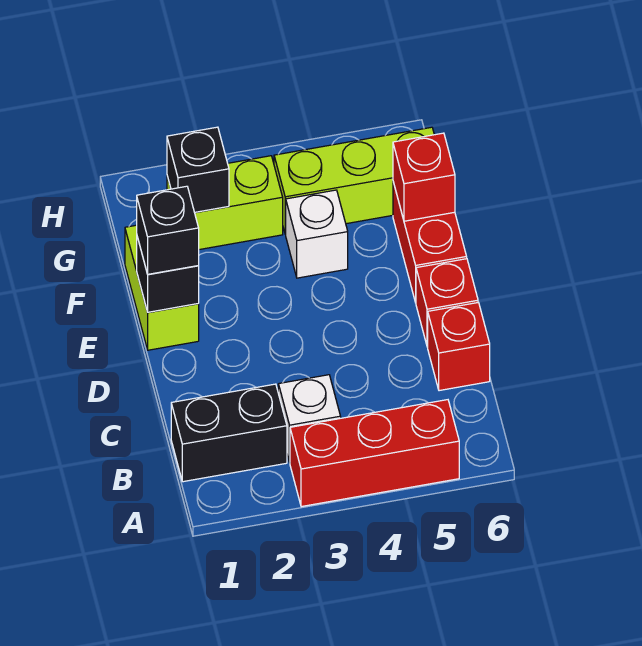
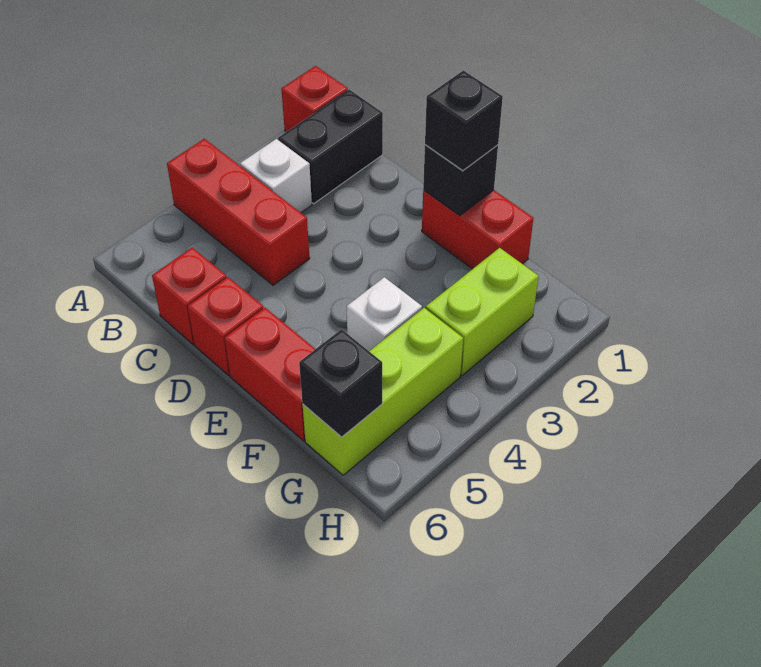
red brick A3:A5 level 1 -> red brick A4:C4 level 1
lime brick E1:F1 level 1 -> red brick E1:F1 level 1
red brick F6 level 2 -> red brick A1 level 1
black brick G2 level 2 -> black brick G6 level 2

